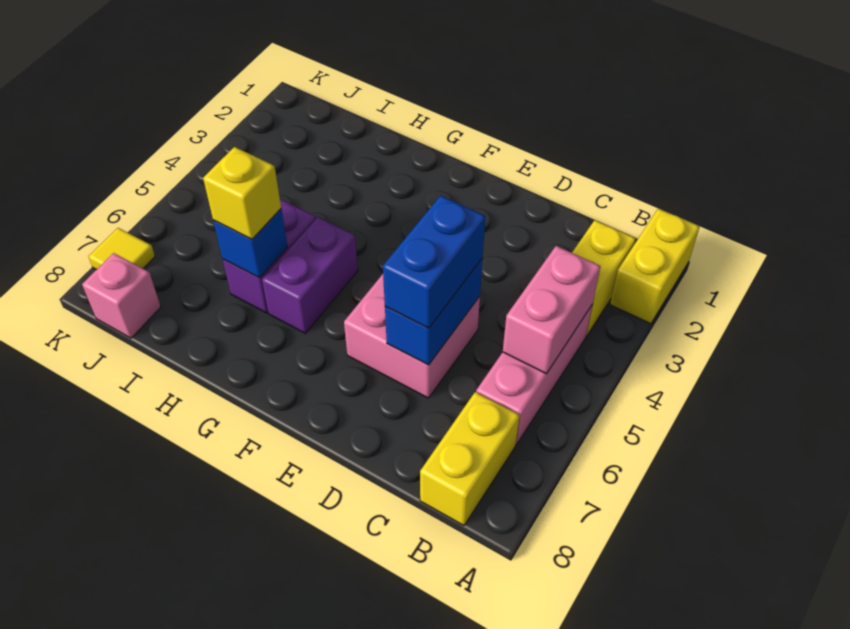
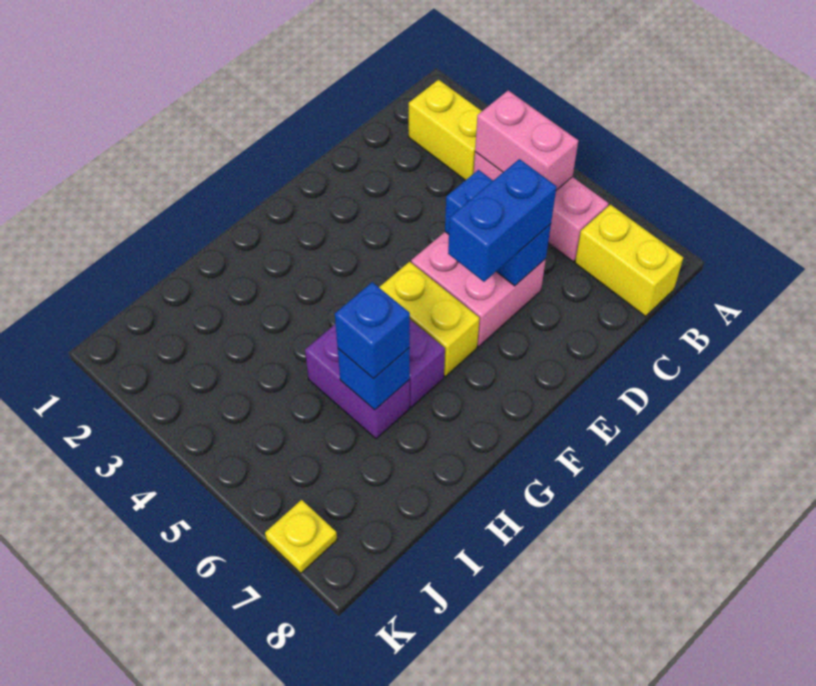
yellow brick A1:A2 level 1 -> yellow brick F5:F6 level 1
blue brick D5:D6 level 3 -> blue brick D6:E6 level 3
yellow brick H6 level 3 -> blue brick H6 level 3
pink brick J8 level 1 -> none
yellow tile K7 level 1 -> yellow plate K7 level 1

